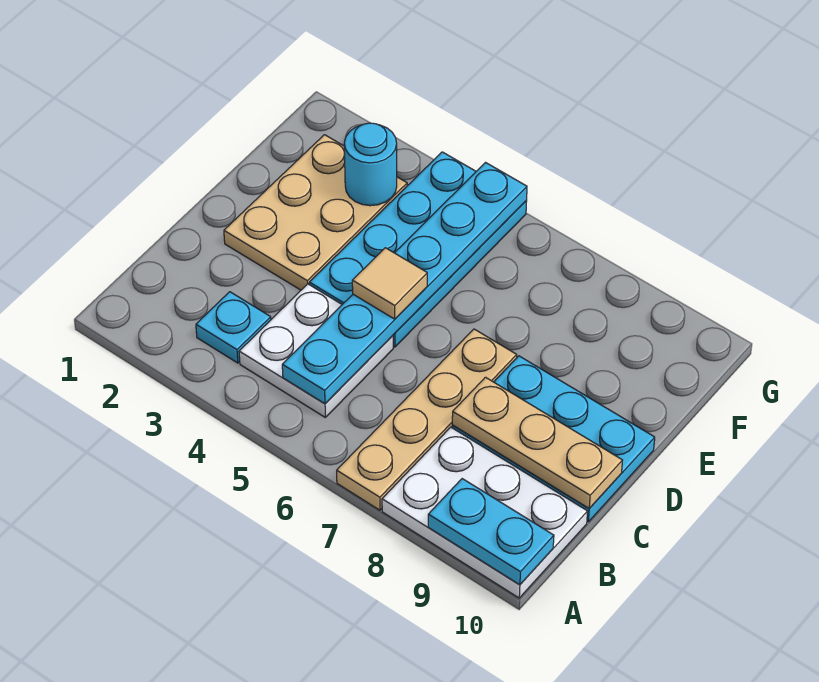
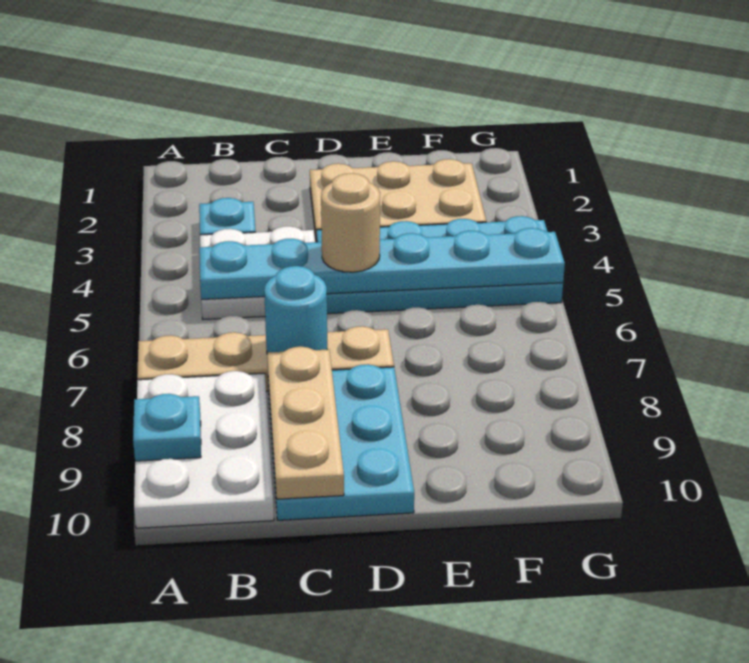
cyan plate A9:A10 level 2 -> cyan plate A9 level 2
tan tile D5 level 3 -> tan round brick D5 level 3
cyan round brick F3 level 2 -> cyan round brick C7 level 2

